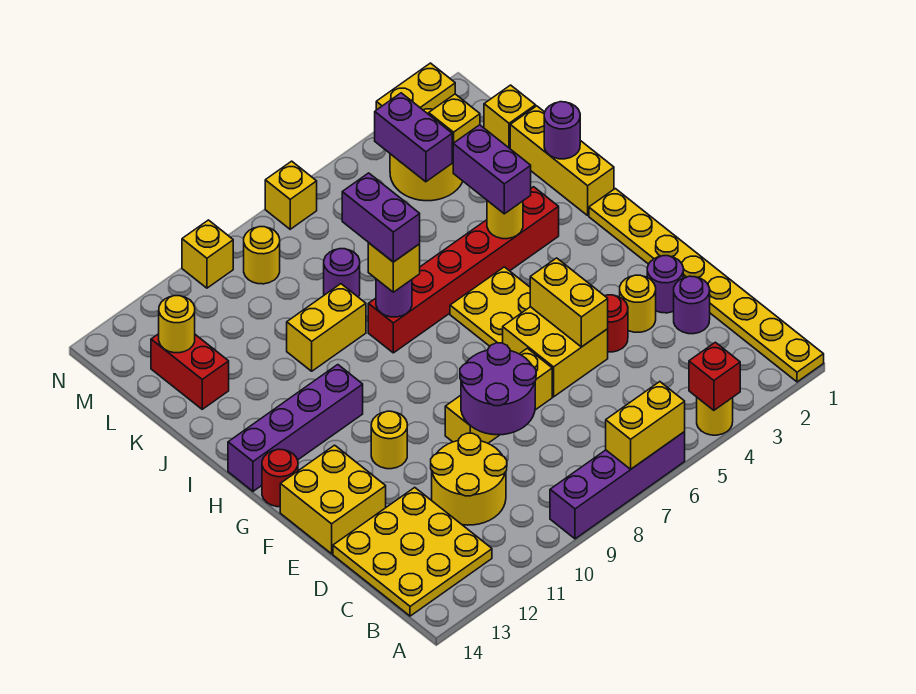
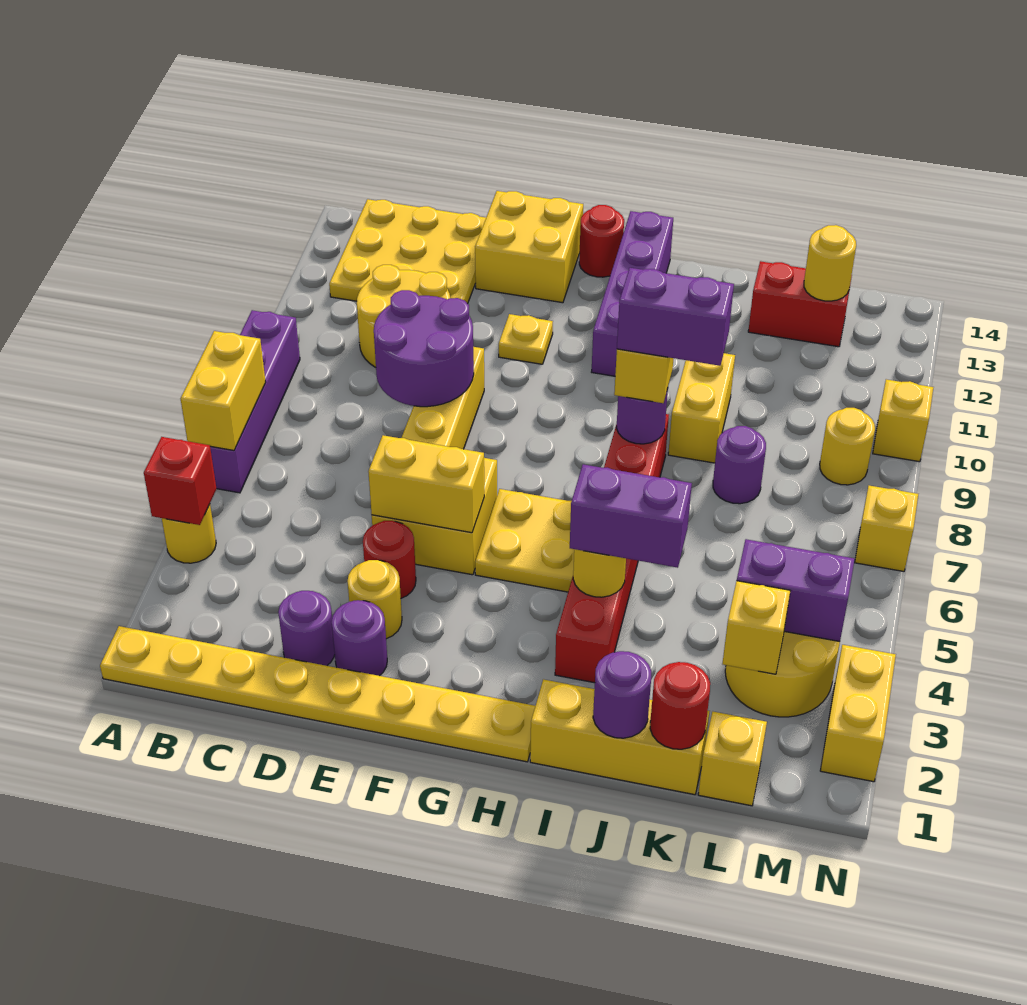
yellow round brick F11 level 1 -> yellow plate F11 level 1
none -> red round brick K1 level 2

